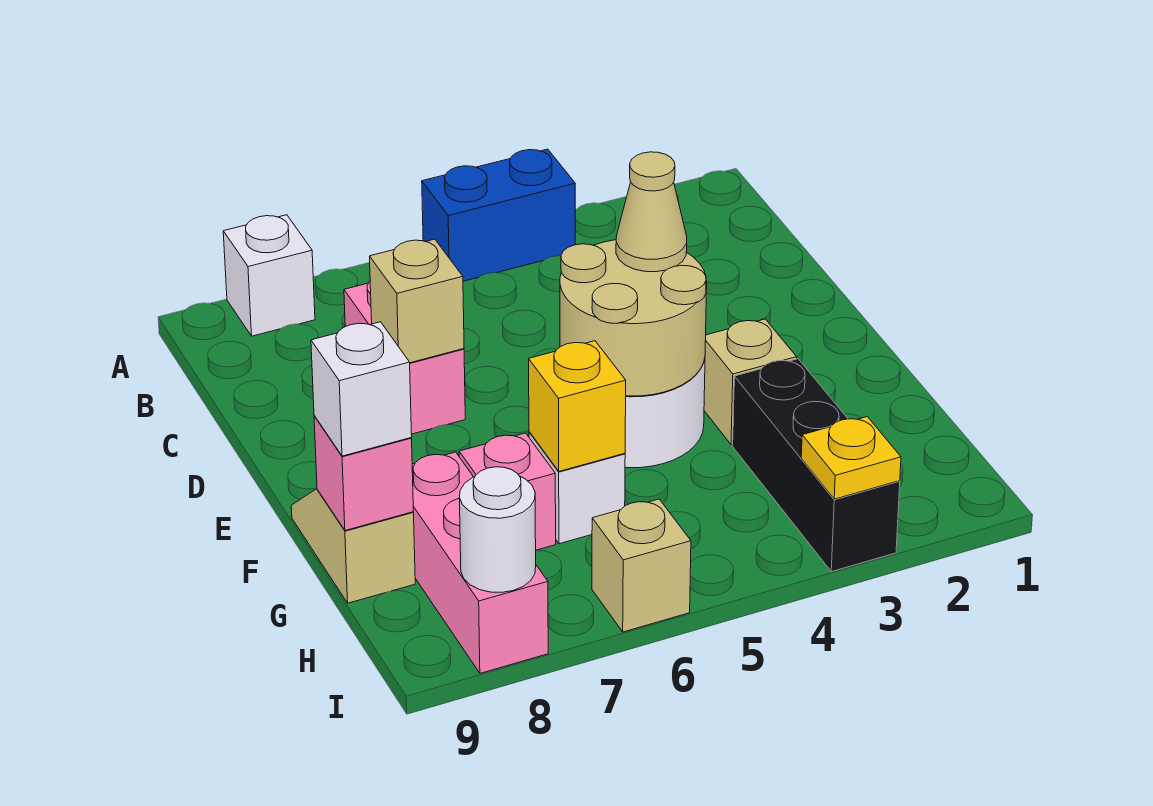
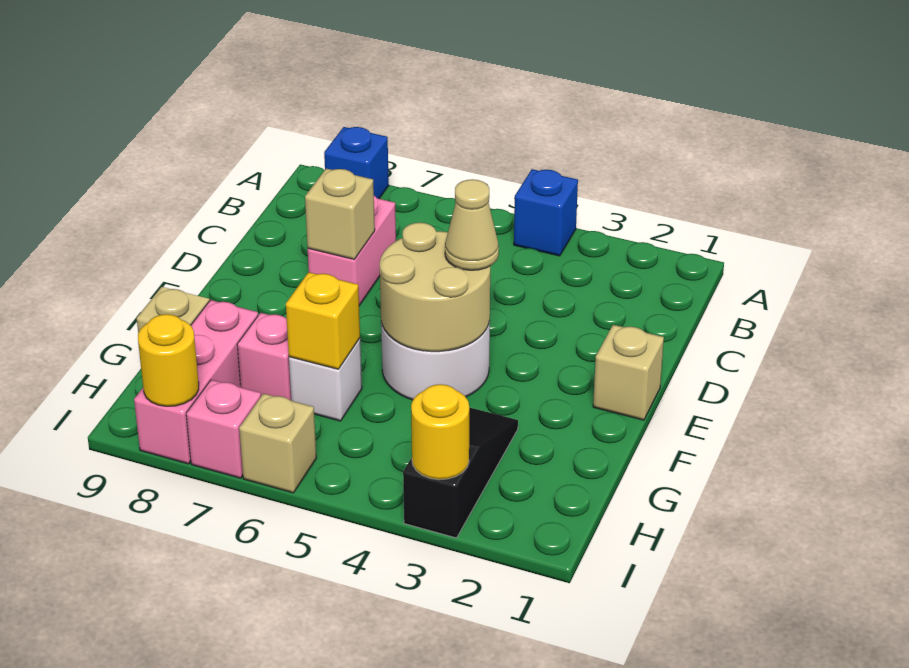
blue brick A4:A5 level 1 -> blue brick A4 level 1
white brick A8 level 1 -> blue brick A8 level 1
tan brick F3 level 1 -> tan brick E1 level 1
black brick G3:I3 level 1 -> black slope G3:I3 level 1 top I
pink brick G9 level 2 -> pink brick I7 level 1
white brick G9 level 3 -> none
yellow plate I3 level 2 -> yellow round brick I3 level 2
white round brick I8 level 2 -> yellow round brick I8 level 2

